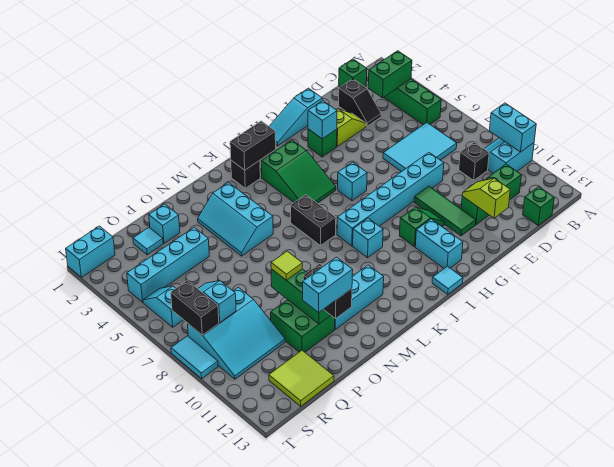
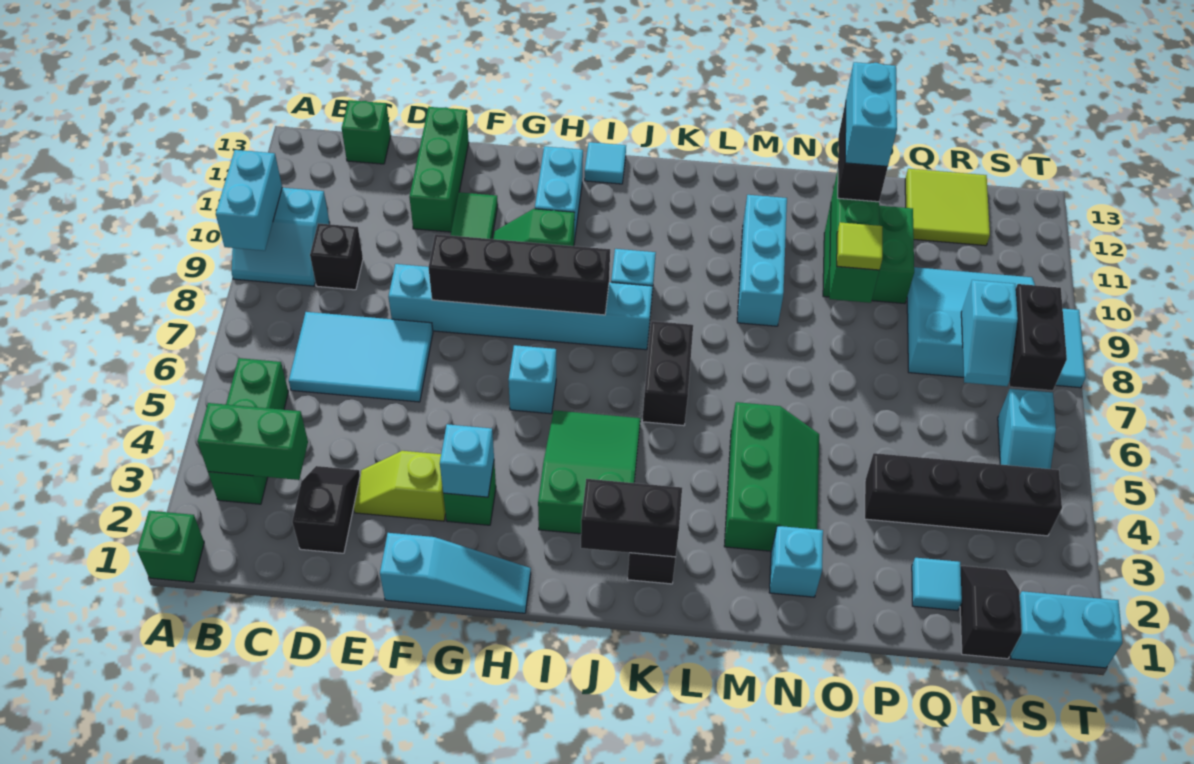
green brick C1 level 1 -> green brick A1 level 1
green brick C11:E11 level 1 -> green brick E11:E13 level 1
lime slope E11:E12 level 2 top 12 -> none
none -> black brick F8:I8 level 2
cyan brick L11:N11 level 1 -> cyan brick M9:M11 level 1
cyan slope M3:N5 level 1 top M -> green slope M3:N5 level 1 top M
cyan brick O12:P12 level 4 -> cyan brick O11:O12 level 4
cyan brick P2 level 1 -> cyan brick N2 level 1
cyan brick P4:S4 level 1 -> black brick P4:S4 level 1
none -> black slope R1:R2 level 1 top 1

